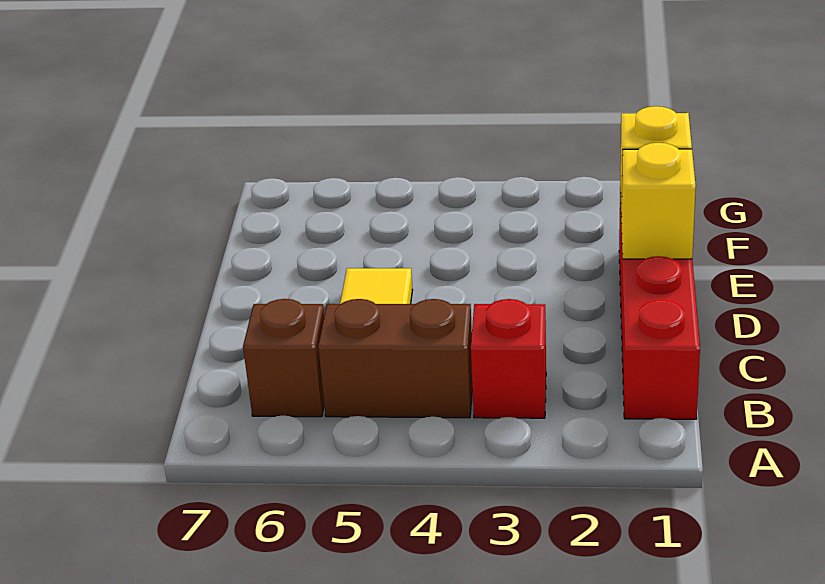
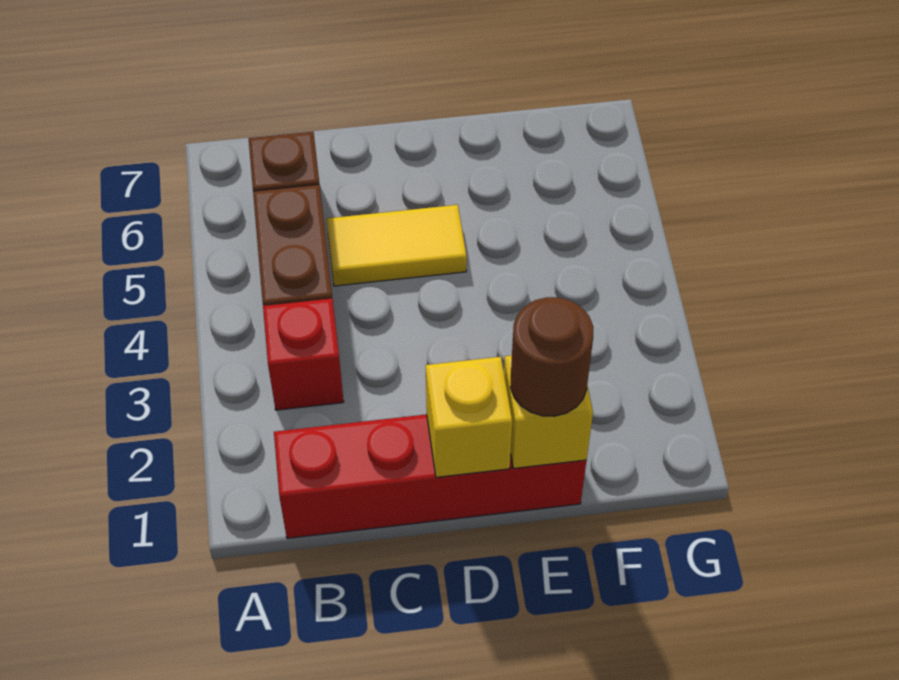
none -> brown round brick E1 level 3

